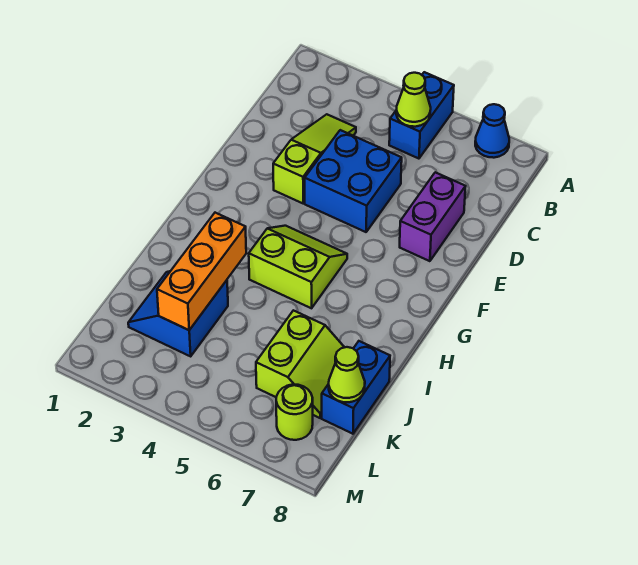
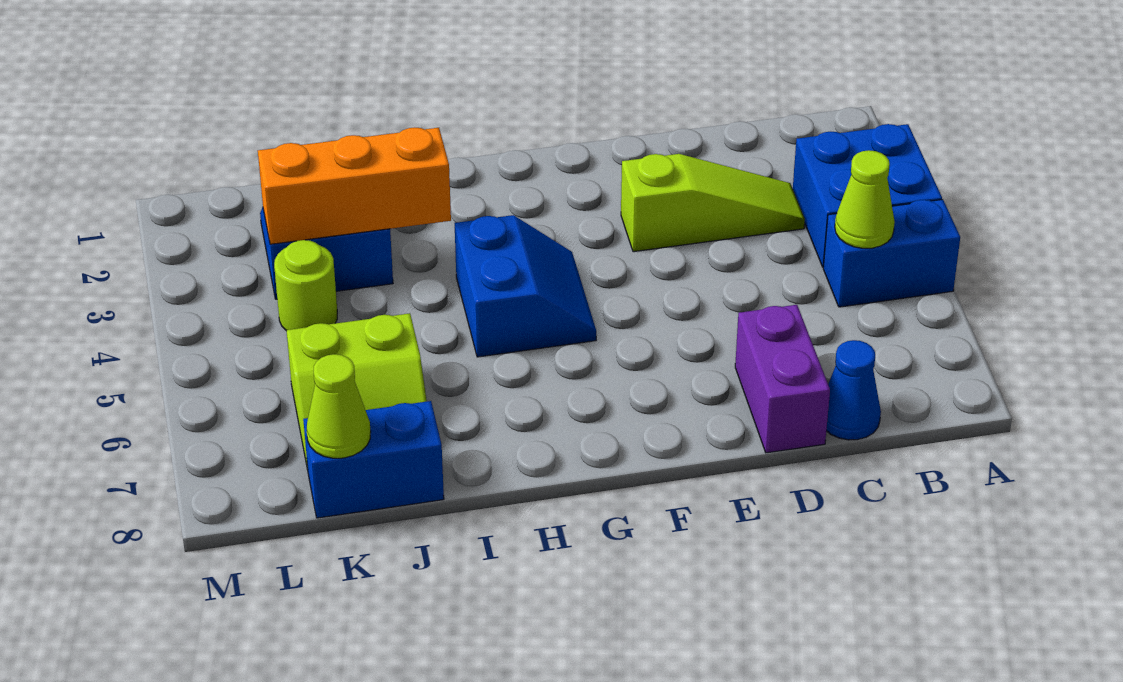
blue cone A7 level 1 -> blue cone C8 level 1
blue brick D4:E5 level 1 -> blue brick A3:B4 level 1
purple brick D7:E7 level 1 -> purple brick D7:D8 level 1
lime slope G4:H5 level 1 top H -> blue slope G4:H5 level 1 top H
lime round brick L7 level 1 -> lime round brick K4 level 1

